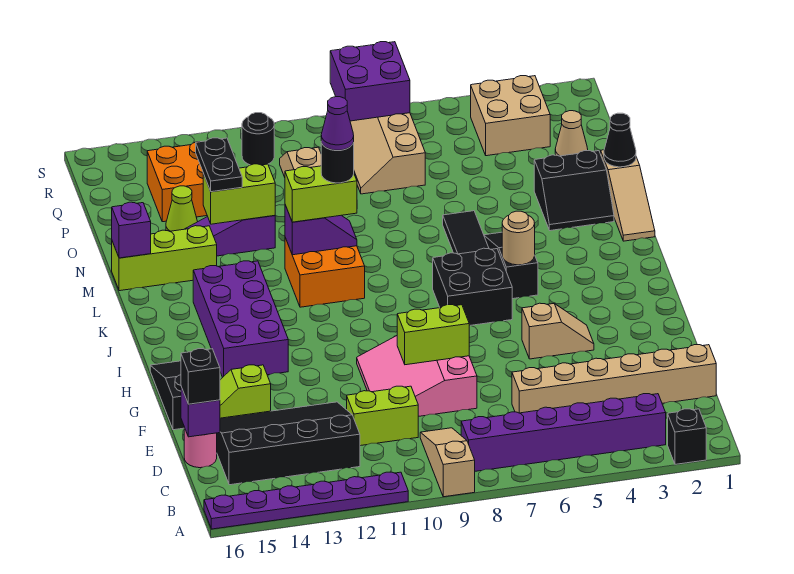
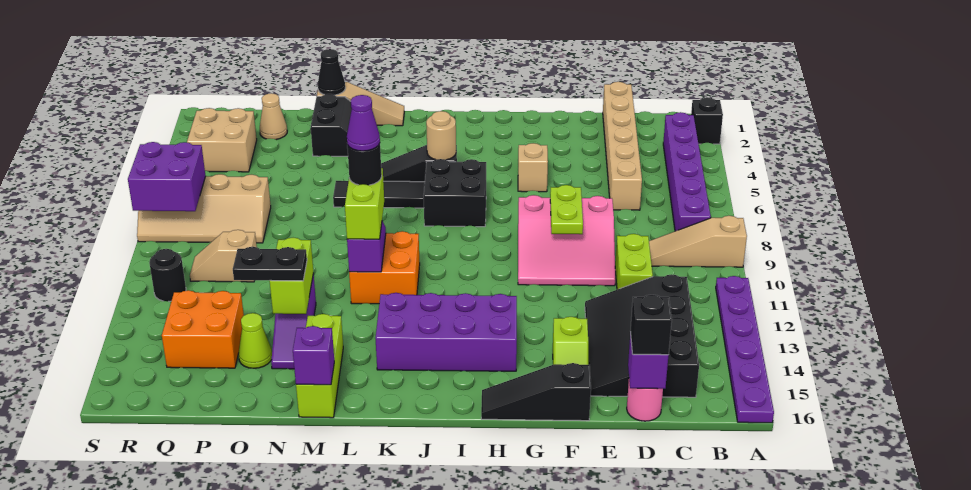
lime brick F8:F9 level 2 -> lime plate F8:F9 level 2

